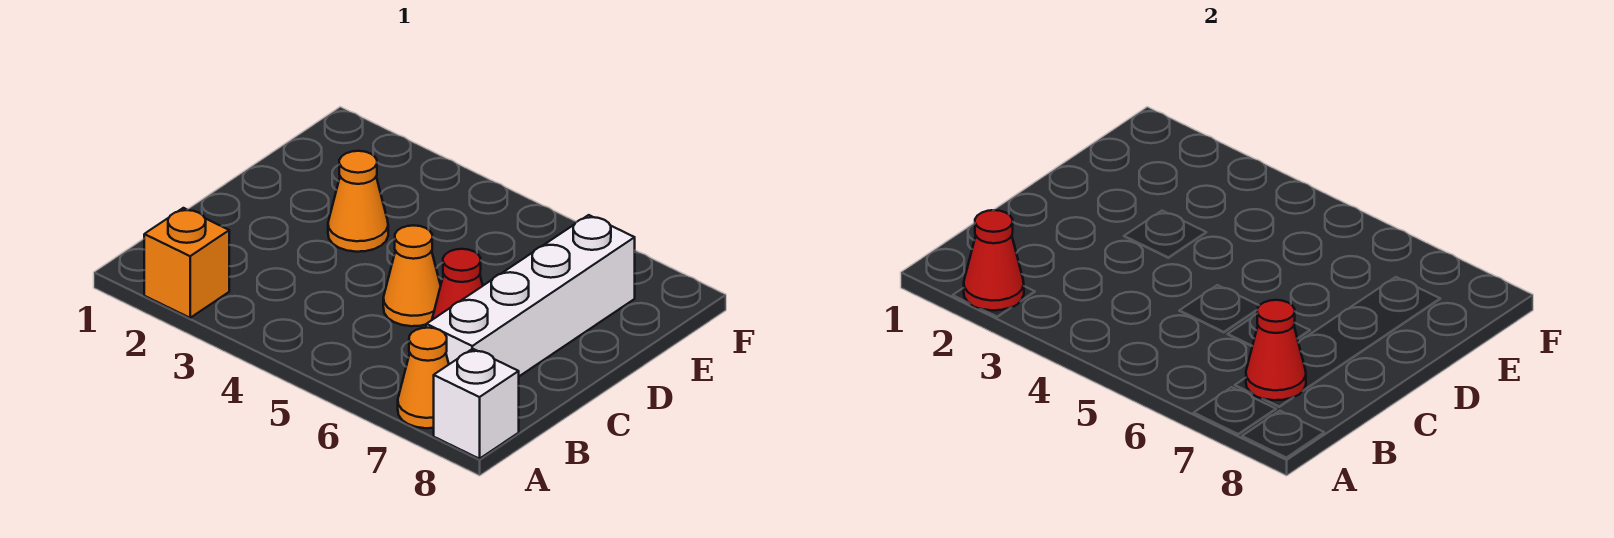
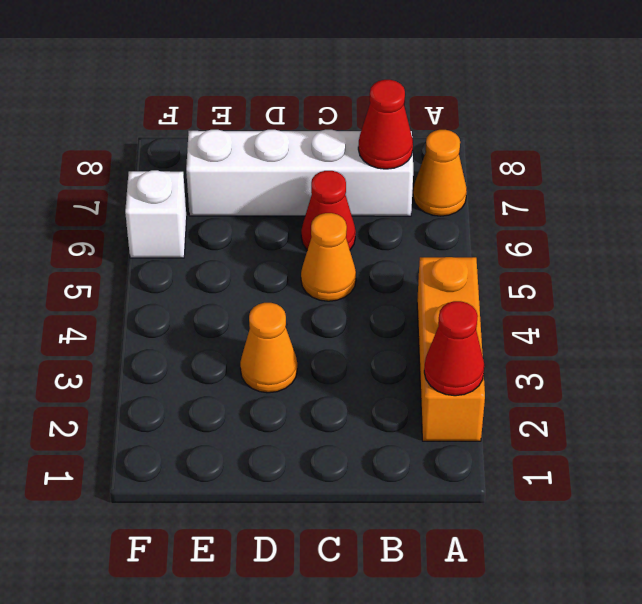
orange brick A2 level 1 -> orange brick A2:A4 level 1
white brick A8 level 1 -> white brick F6 level 1

